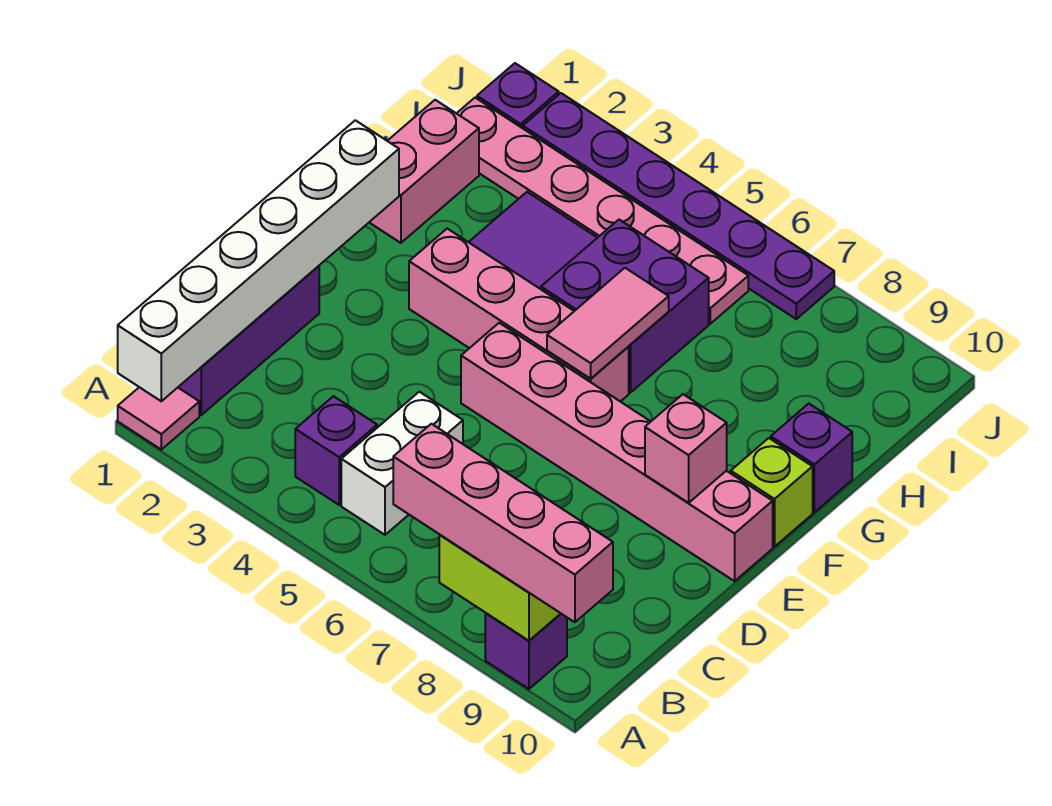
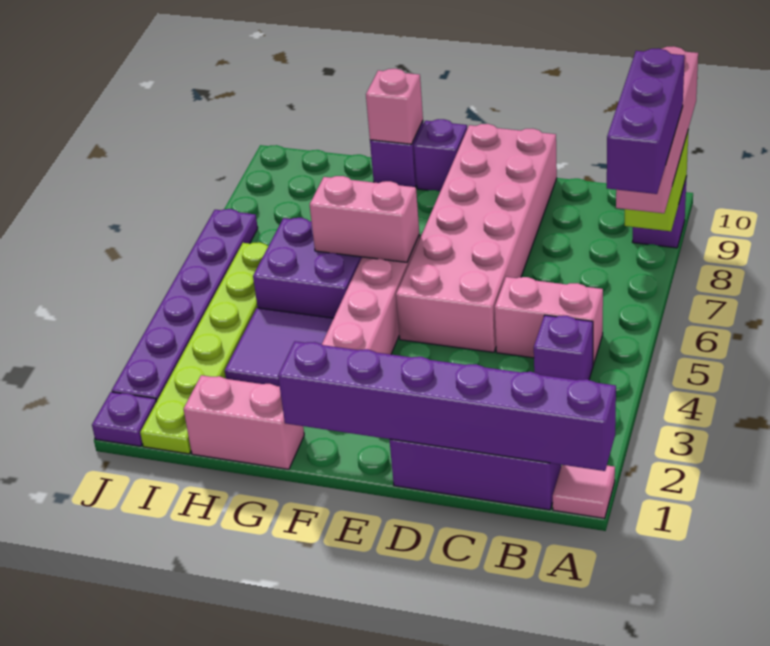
white brick A1:F1 level 2 -> purple brick A1:F1 level 2
none -> purple brick A6:A8 level 4
white brick B5:C5 level 1 -> pink brick B5:C5 level 1
pink brick E5:E10 level 1 -> pink brick D5:E10 level 1
pink brick E9 level 2 -> pink brick G10 level 2
pink tile F6:G6 level 2 -> pink brick F6:G6 level 2
lime brick F10 level 1 -> purple brick F10 level 1
pink plate I1:I6 level 1 -> lime plate I1:I6 level 1

